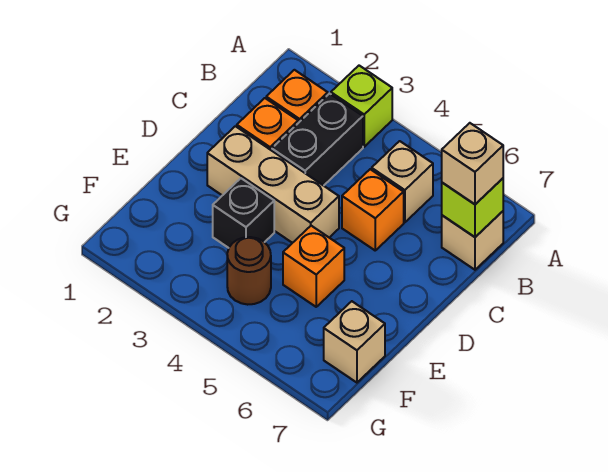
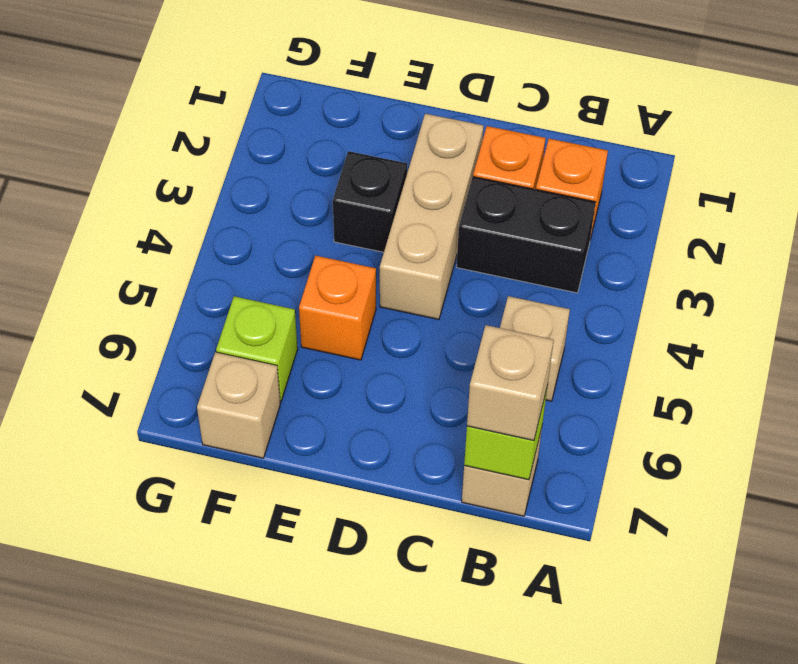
lime brick A3 level 1 -> lime brick F6 level 1
orange brick C5 level 1 -> none
brown round brick F4 level 1 -> none

